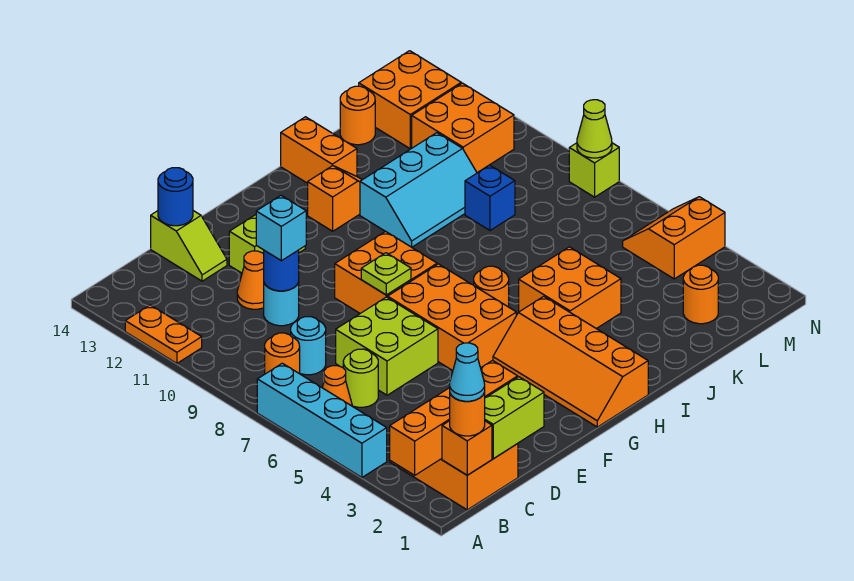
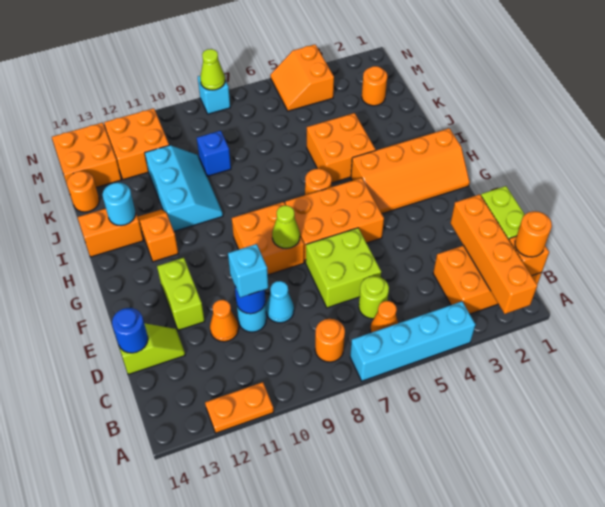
cyan cone B1 level 4 -> cyan cone D9 level 1
cyan round brick C8 level 1 -> cyan round brick I13 level 2
lime plate F8 level 2 -> lime cone F8 level 2
lime brick N8 level 1 -> cyan brick N8 level 1

